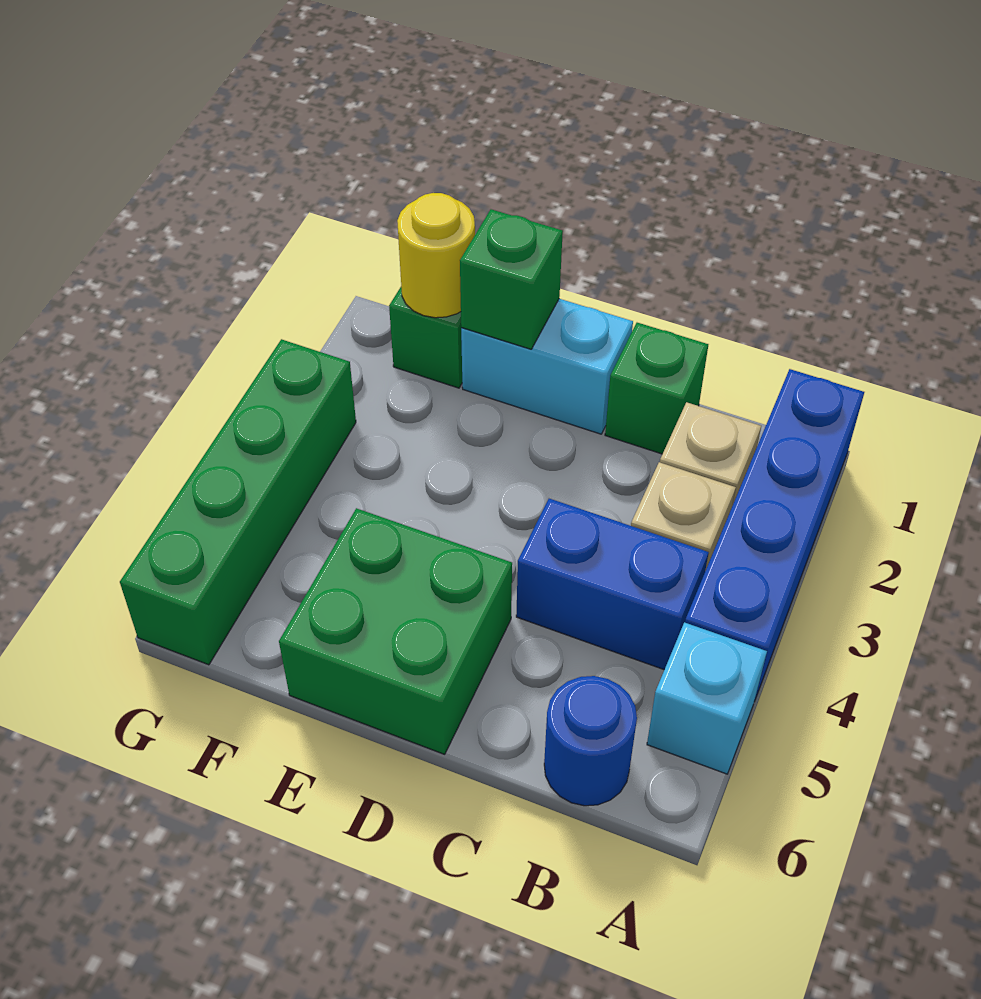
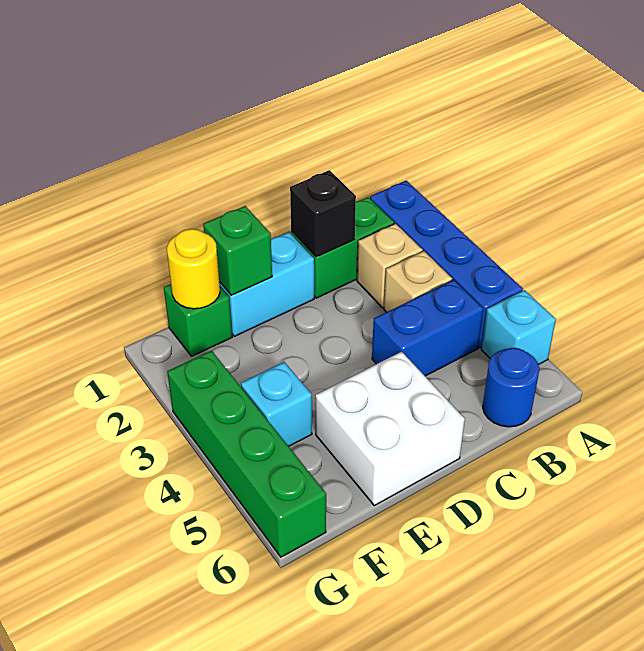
green brick C1 level 1 -> green brick B1:C1 level 1
none -> black brick C1 level 2
green brick D5:E6 level 1 -> white brick D5:E6 level 1
none -> cyan brick F4 level 1

